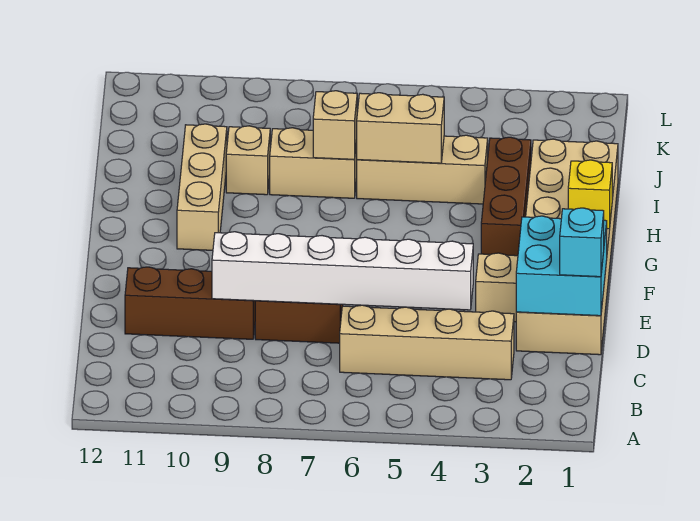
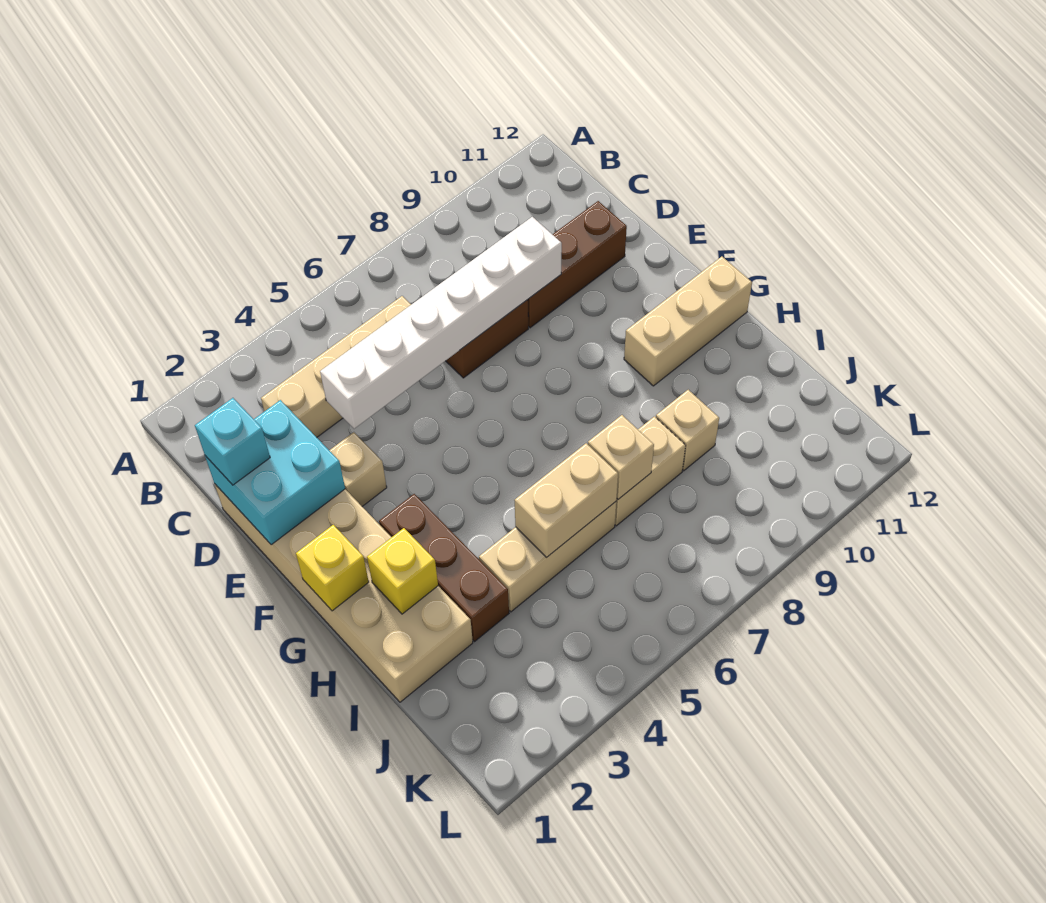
tan brick G10:I10 level 1 -> tan brick G10:G12 level 1
none -> yellow brick H2 level 2

